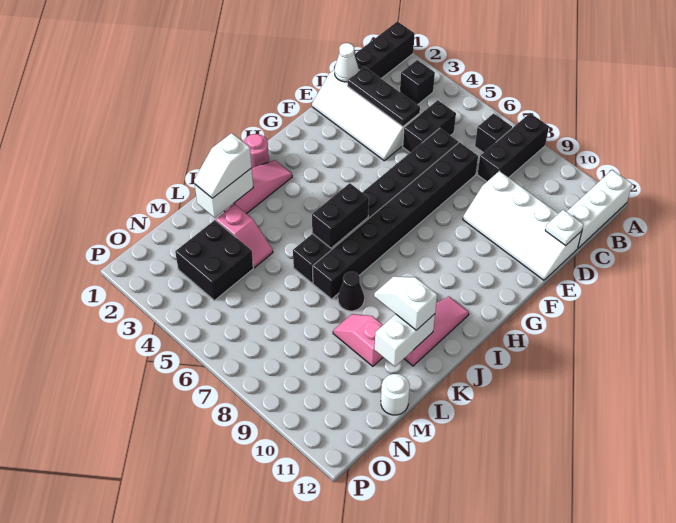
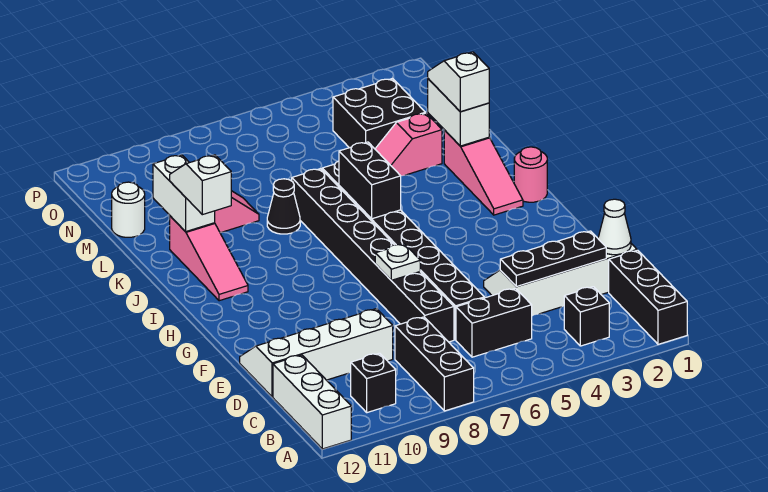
black brick B7 level 1 -> black brick B10 level 1
black brick C5:D5 level 1 -> black brick C5:C6 level 1
white plate D12 level 2 -> white plate F7 level 2
white slope K10:K11 level 3 top 11 -> white slope J11:K11 level 3 top J

